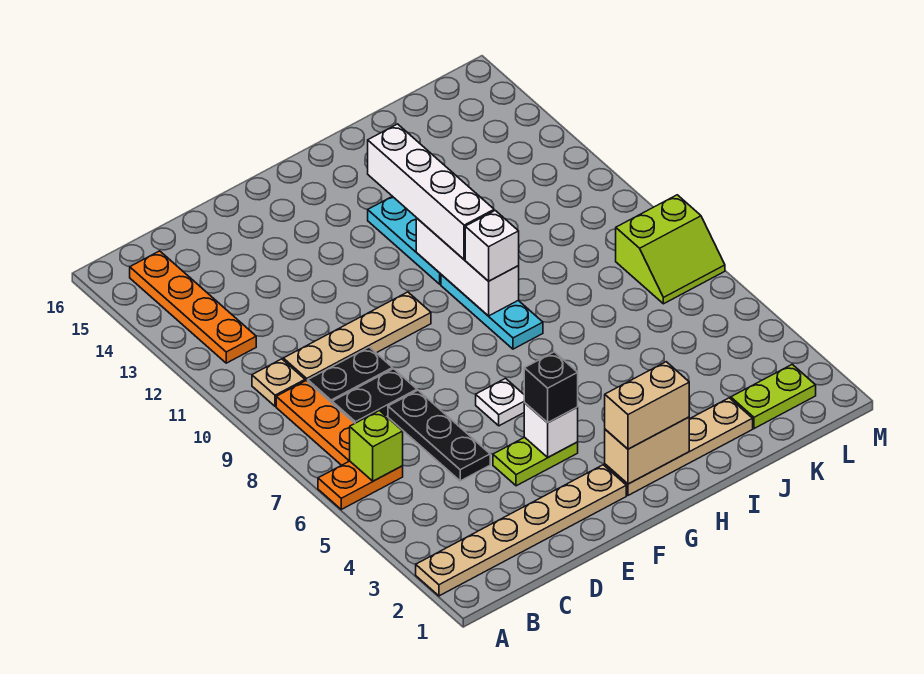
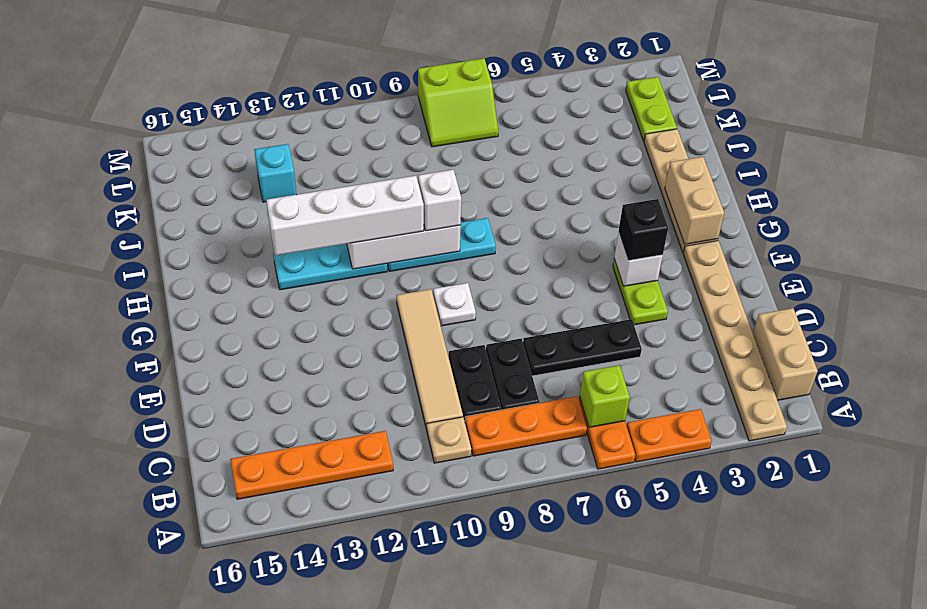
none -> orange plate A4:A5 level 1
tan plate C10:F10 level 1 -> tan tile C10:F10 level 1
white plate F6 level 1 -> white plate F9 level 1
tan brick G2:H2 level 3 -> tan brick B1:C1 level 1
none -> cyan brick K13 level 1
lime slope L7:M8 level 1 top 8 -> lime slope L7:M8 level 1 top M

